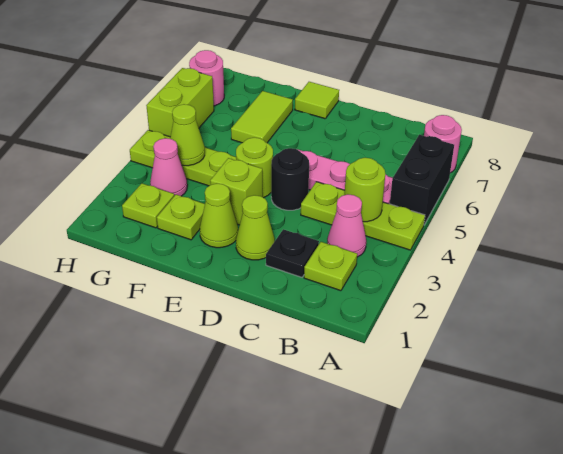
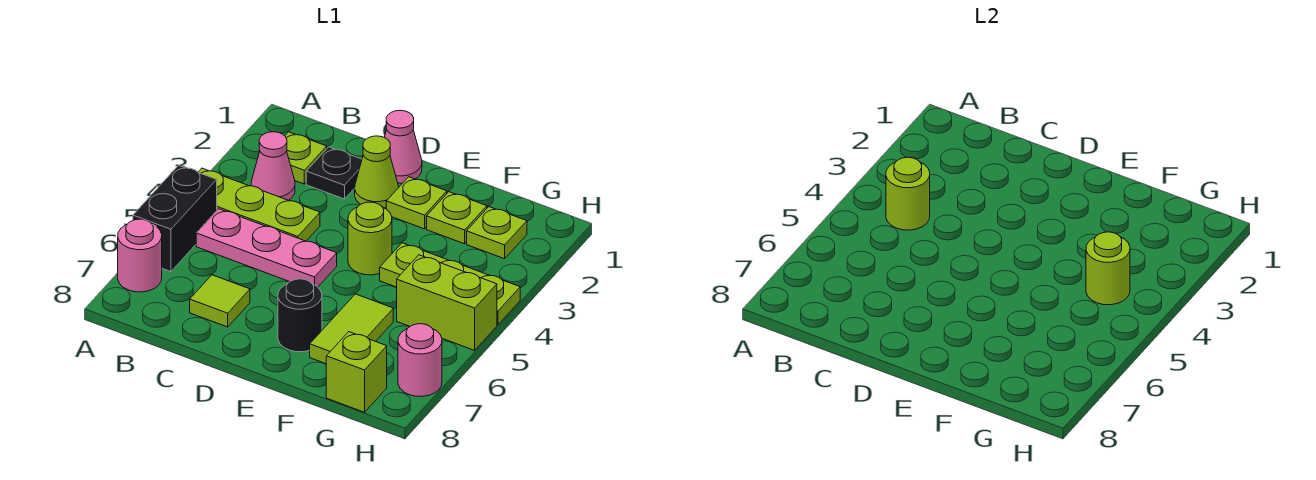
black round brick D4 level 1 -> black round brick E7 level 1
lime cone E2 level 1 -> lime plate E2 level 1
lime brick E3 level 1 -> lime brick G8 level 1
lime tile E8 level 1 -> lime tile C7 level 1
pink cone G3 level 1 -> pink cone D1 level 1
lime cone G4 level 2 -> lime round brick G4 level 2
lime brick H5:H6 level 1 -> lime brick G5:H5 level 1

